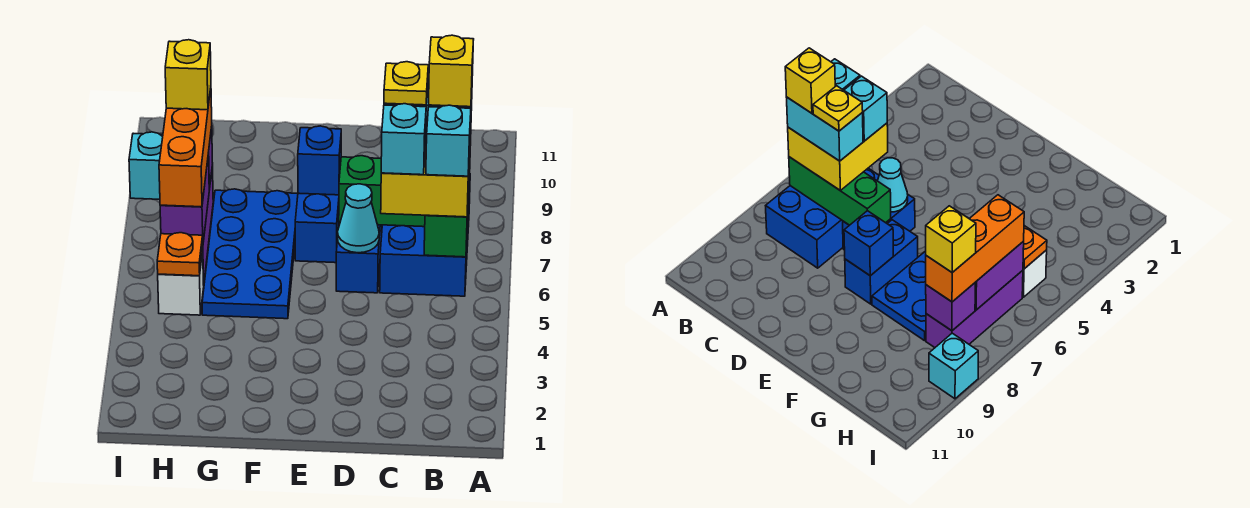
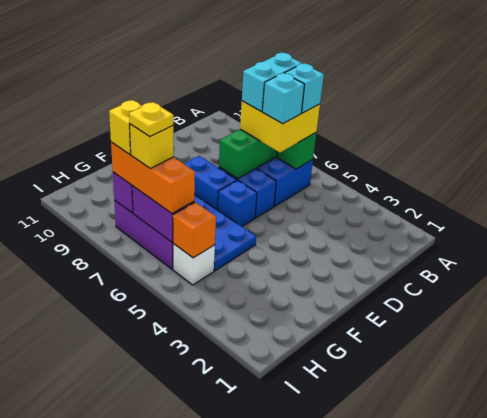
yellow brick B7 level 5 -> yellow brick H7 level 4
yellow plate C7 level 5 -> yellow plate H7 level 5
cyan cone D6 level 2 -> none
blue brick E8 level 2 -> blue brick E6 level 1
orange plate H5 level 2 -> orange brick H5 level 2
cyan brick I9 level 1 -> none

